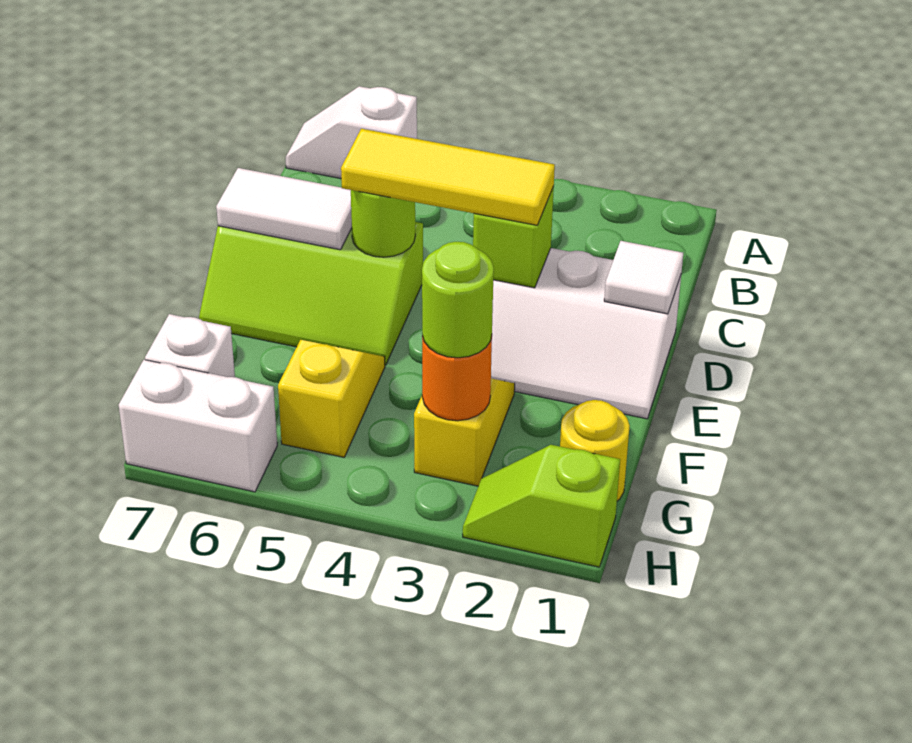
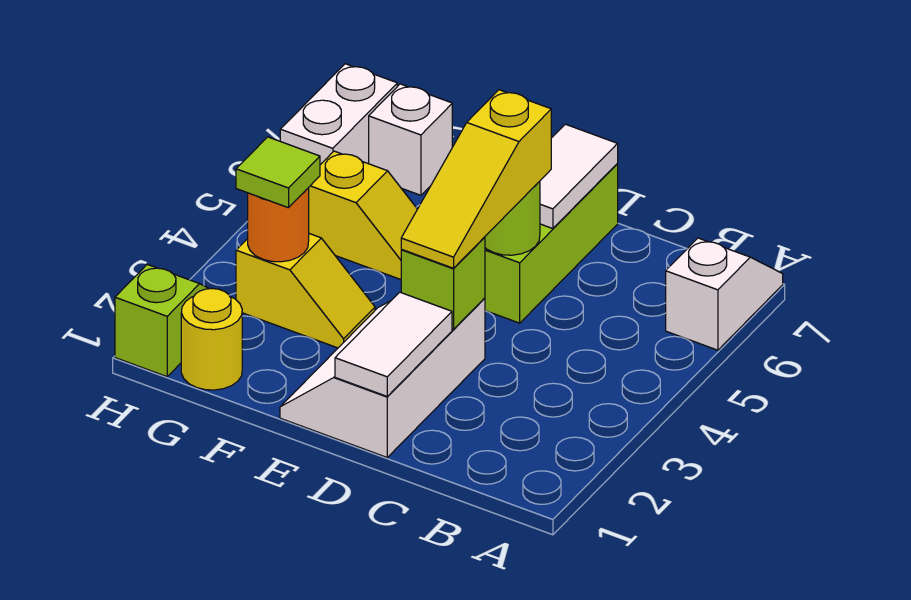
white tile D1 level 2 -> white tile D1:D2 level 2
yellow tile D3:D5 level 3 -> yellow slope D3:D5 level 3 top 5
lime round brick G3 level 3 -> lime tile G3 level 3

